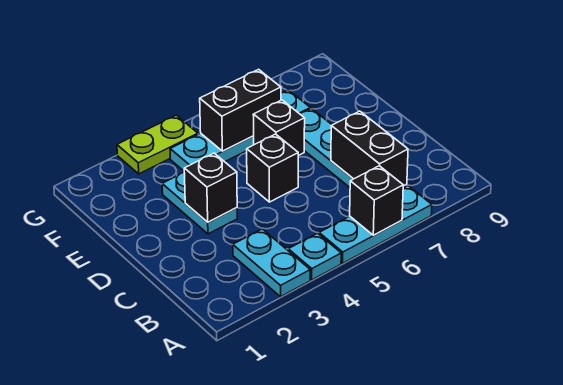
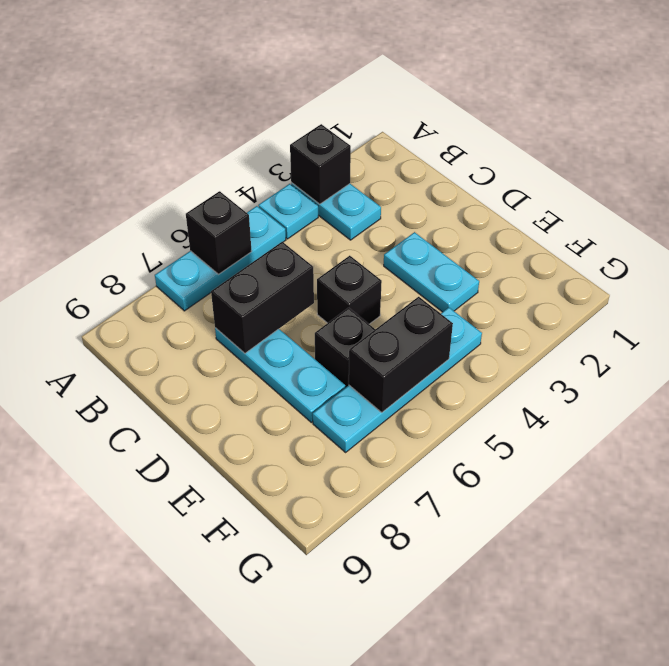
black brick B7:C7 level 2 -> black brick C6:C7 level 2
black brick D3 level 2 -> black brick A3 level 2
lime plate G3:G4 level 1 -> none

